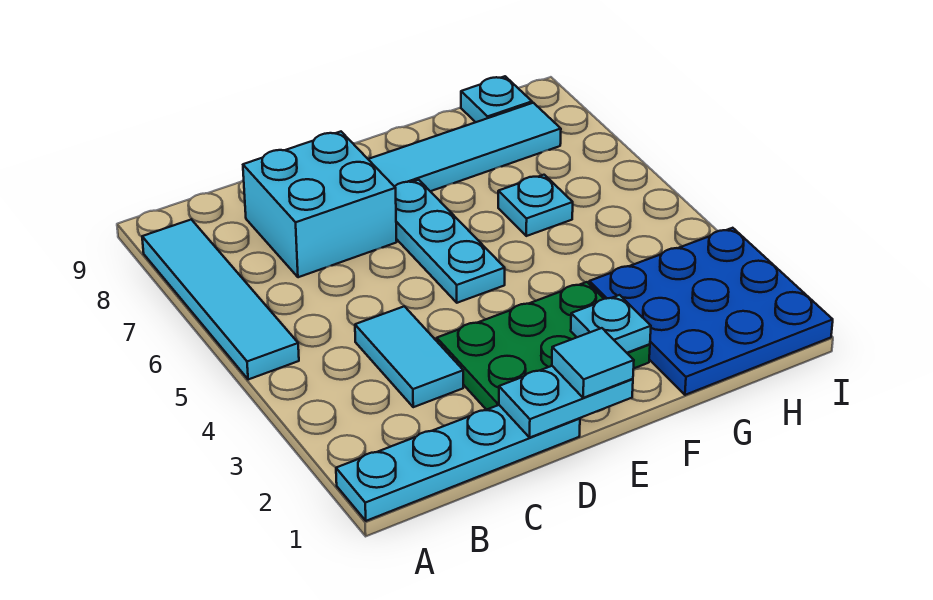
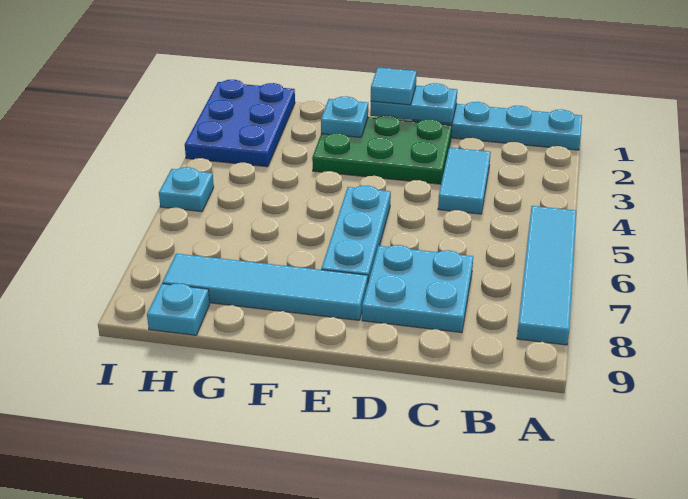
cyan brick C7:D8 level 1 -> cyan plate C7:D8 level 1
blue plate G1:I3 level 1 -> blue plate H1:I3 level 1
cyan plate G6 level 1 -> cyan plate I5 level 1

